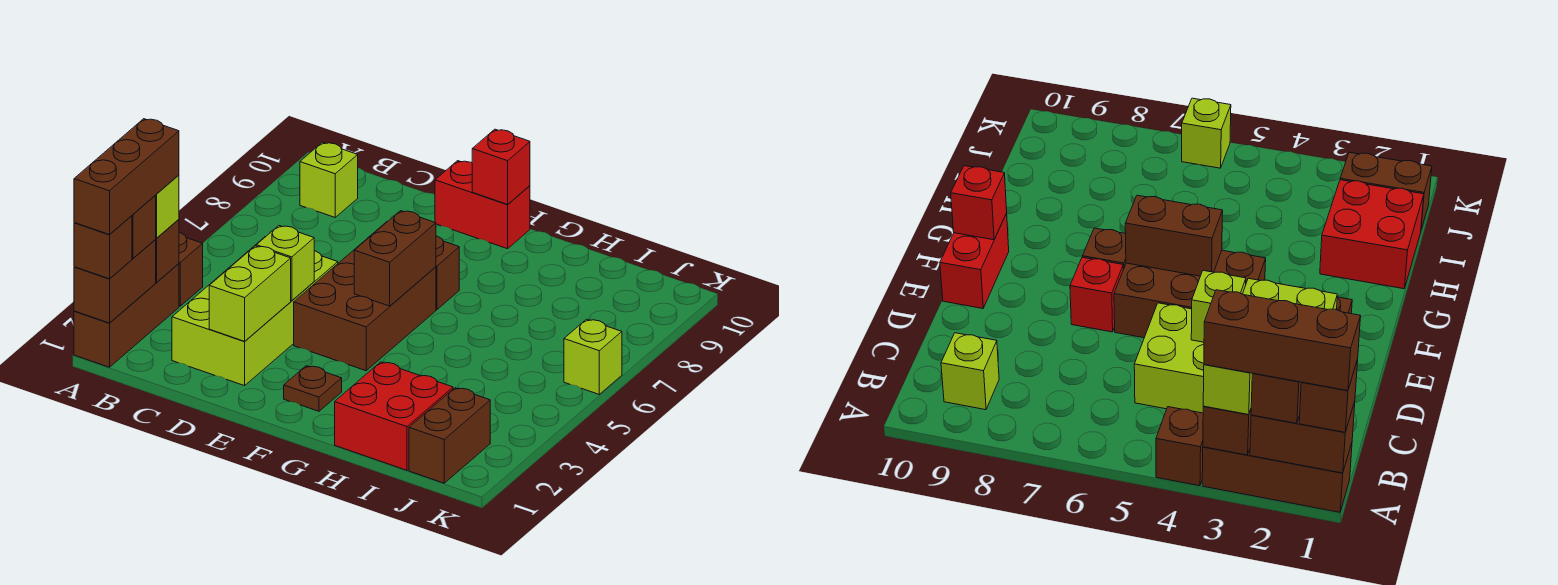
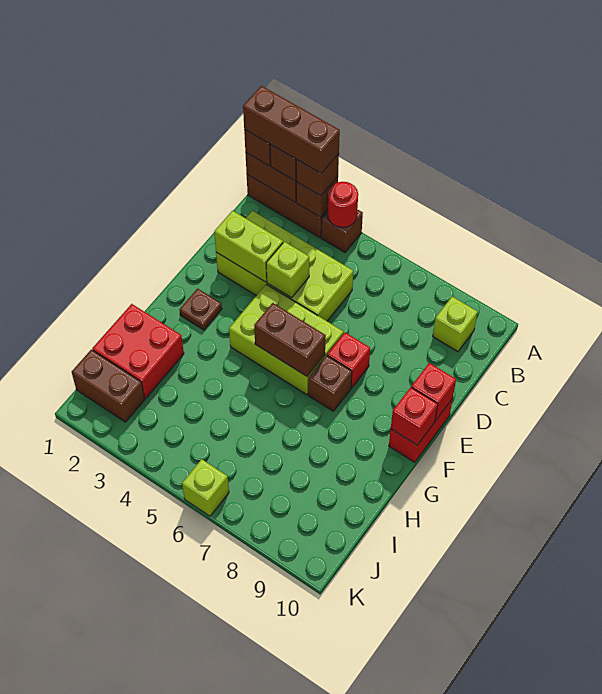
lime brick A3 level 3 -> brown brick A3 level 3
none -> red round brick A4 level 2
brown brick E4:F6 level 1 -> lime brick E4:F6 level 1
none -> red brick E10 level 2

